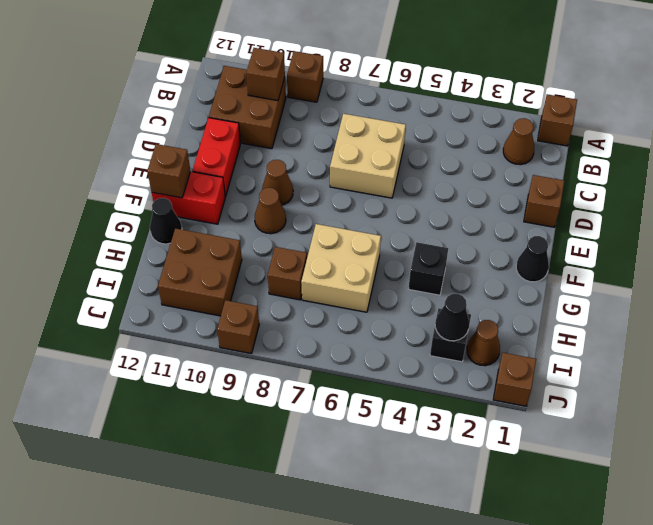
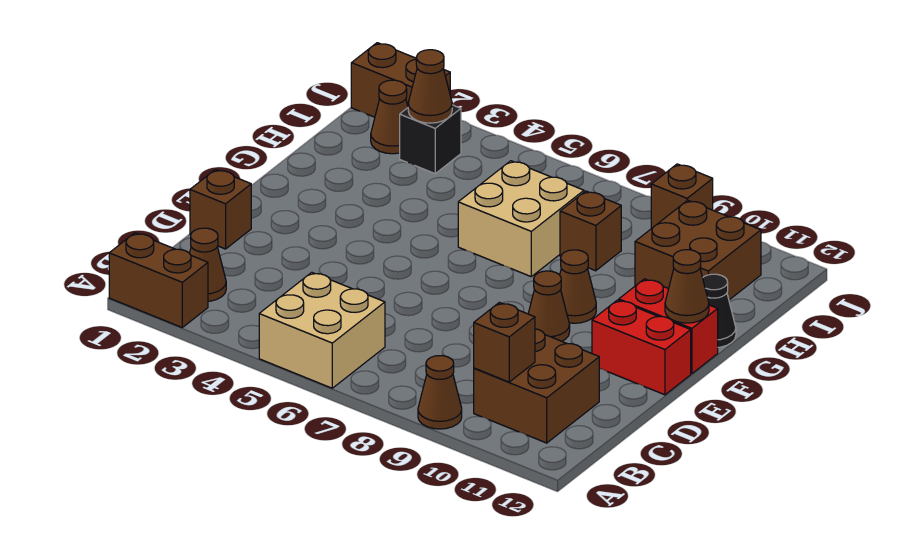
brown brick A1 level 1 -> brown brick A1:A2 level 1
brown brick A9 level 1 -> brown cone A9 level 1
tan brick C6:D7 level 1 -> tan brick A5:B6 level 1
red brick D11:E11 level 1 -> red brick E11:E12 level 1
black cone F1 level 1 -> none
brown brick F12 level 2 -> brown cone F12 level 2
black brick G4 level 1 -> none
black cone I3 level 2 -> brown cone I3 level 2
brown brick J1 level 1 -> brown brick J1:J2 level 1

